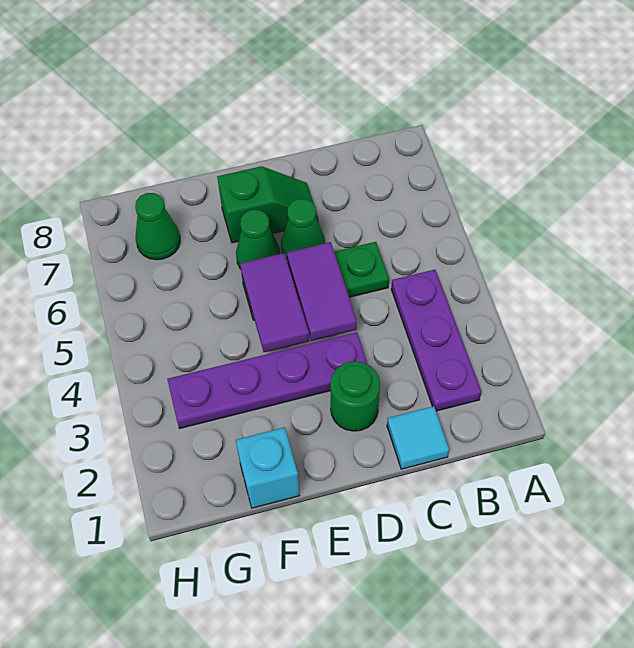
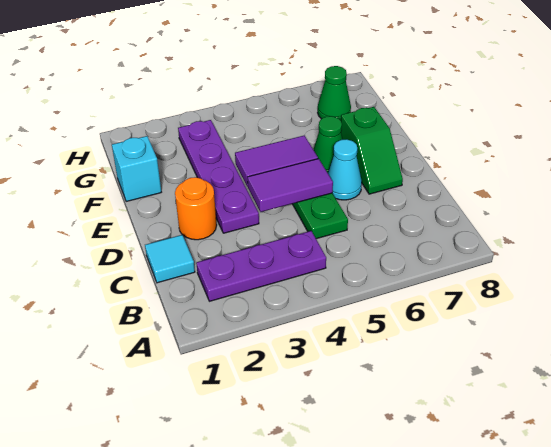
green round brick D2 level 1 -> orange round brick D2 level 1
green cone D6 level 1 -> cyan cone D6 level 1

